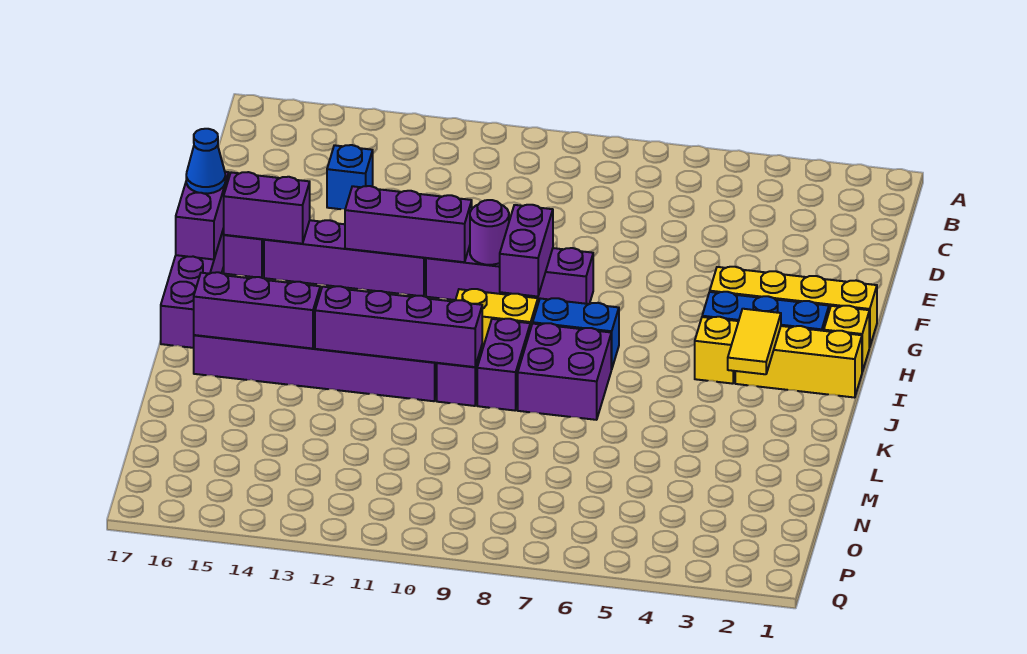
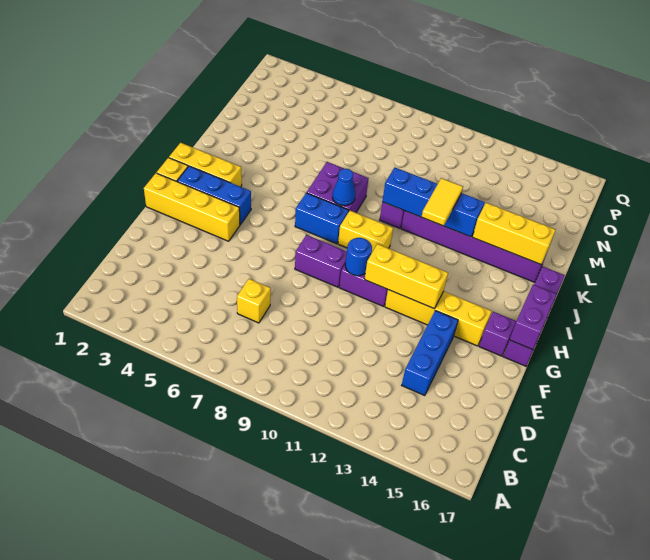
blue brick D14 level 1 -> blue brick D14:F14 level 1
purple brick G9:H9 level 2 -> none
purple round brick G10 level 2 -> blue round brick G10 level 2
purple brick G11:G13 level 2 -> yellow brick G11:G13 level 2
purple brick G12:G15 level 1 -> yellow brick G12:G15 level 1
purple brick G15:G16 level 2 -> none
blue cone G17 level 3 -> blue cone J8 level 2
yellow tile I3:J3 level 2 -> yellow tile J12:K12 level 3
yellow brick I4 level 1 -> yellow brick D7 level 1
purple brick J9:K9 level 1 -> none
purple brick K10:K13 level 2 -> blue brick K10:K13 level 2
purple brick K14:K16 level 2 -> yellow brick K14:K16 level 2

